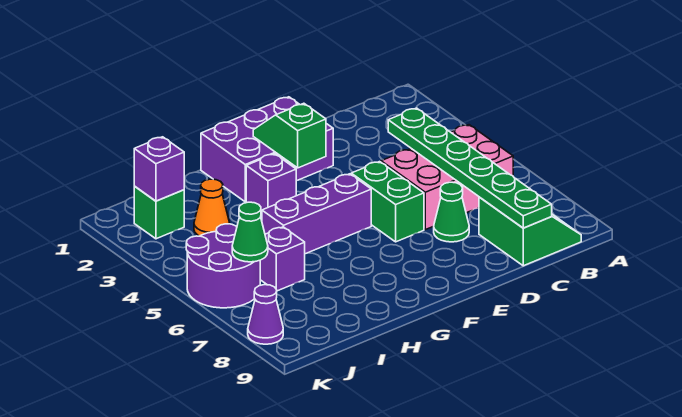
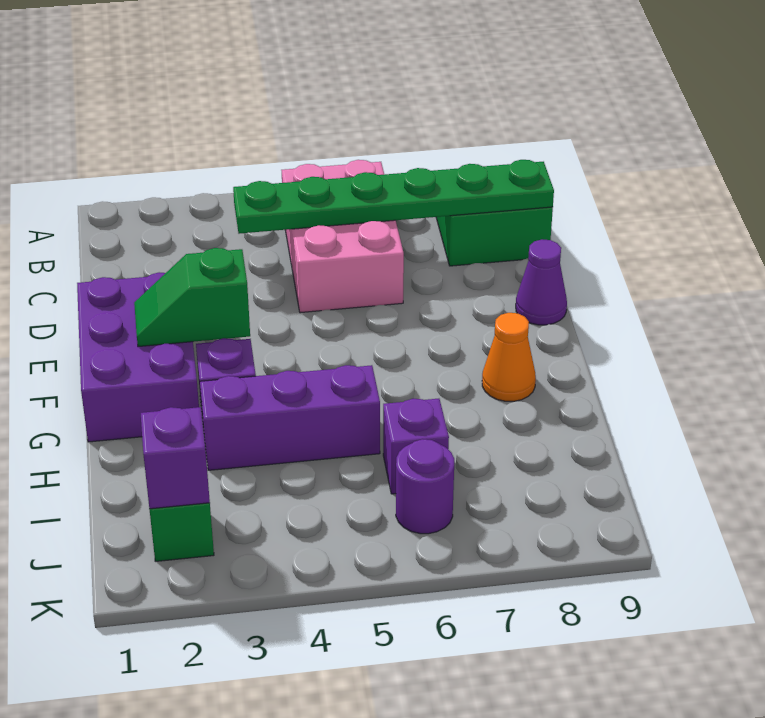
green cone D7 level 1 -> none
green brick E5:E6 level 1 -> none
purple brick F5:H5 level 1 -> purple brick H3:H5 level 1
orange cone I3 level 1 -> orange cone G8 level 1
purple round brick J5:K6 level 1 -> purple round brick J6 level 1
green cone J6 level 2 -> none
purple cone K8 level 1 -> purple cone E9 level 1

